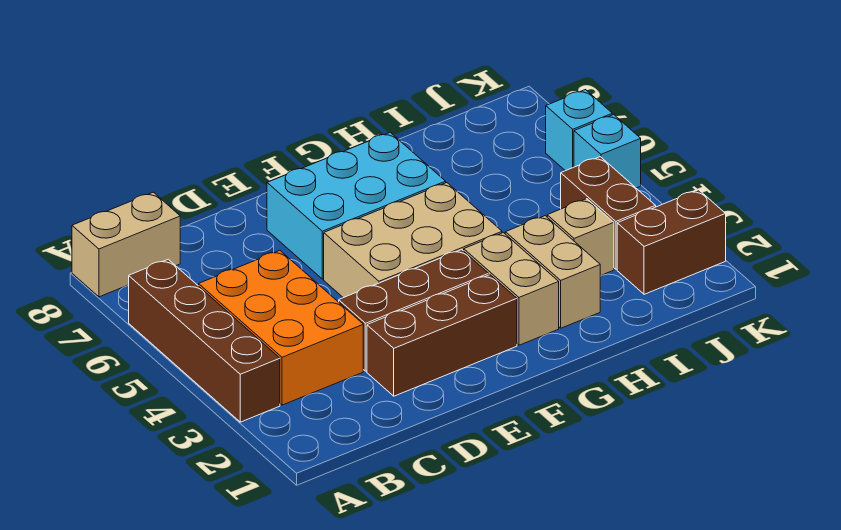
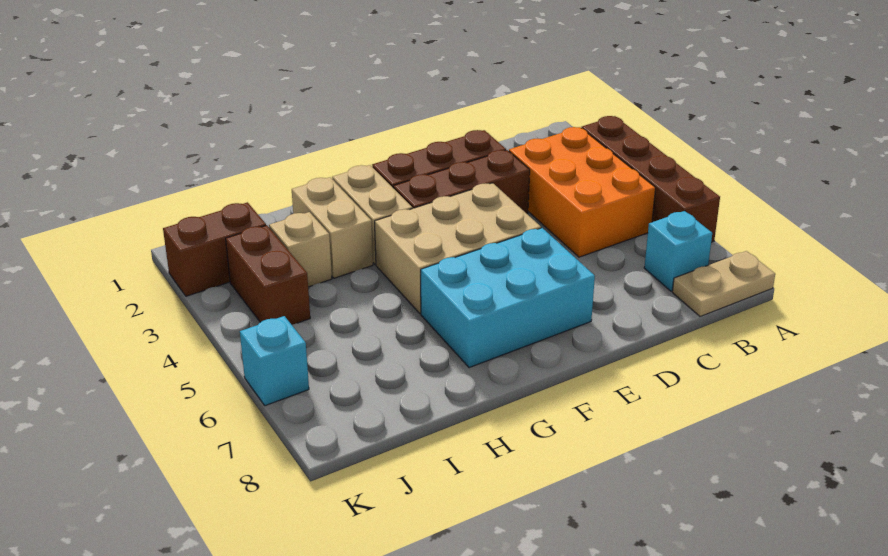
tan brick A8:B8 level 1 -> tan plate A8:B8 level 1
cyan brick K5 level 1 -> cyan brick B7 level 1

